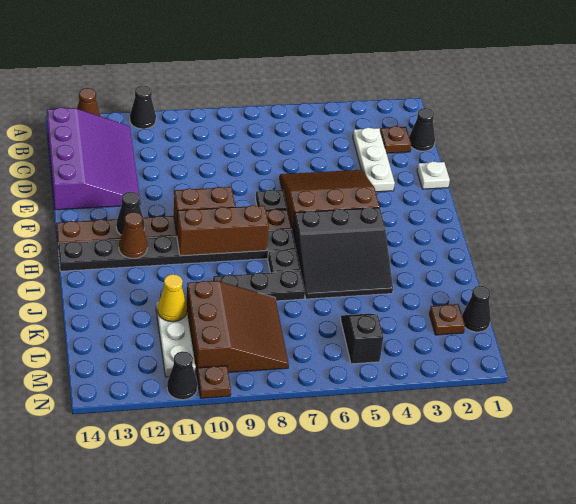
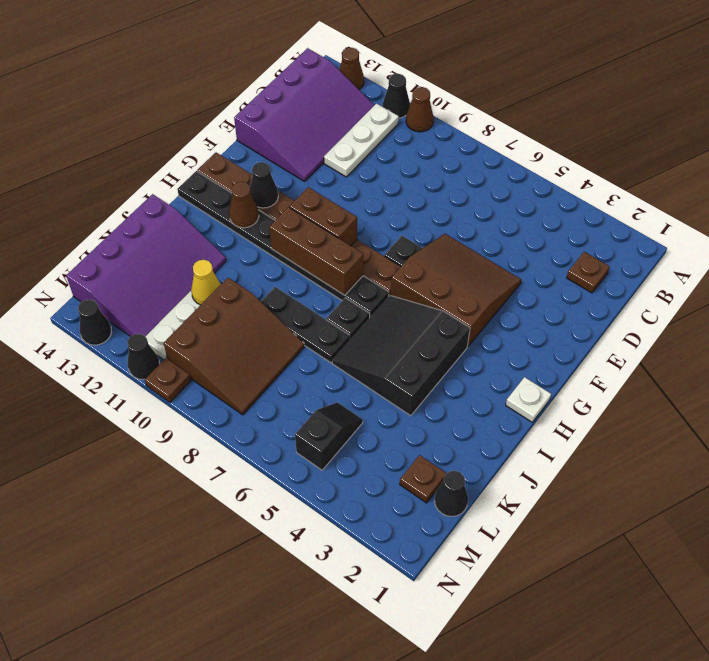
none -> brown cone A10 level 1
black cone C1 level 1 -> black cone N13 level 1
white plate C3:E3 level 1 -> white plate B11:D11 level 1
white plate E1 level 1 -> white plate H1 level 1
black slope H4:J6 level 1 top H -> black slope H4:J6 level 1 top 4
none -> purple slope J12:M14 level 1 top 14

